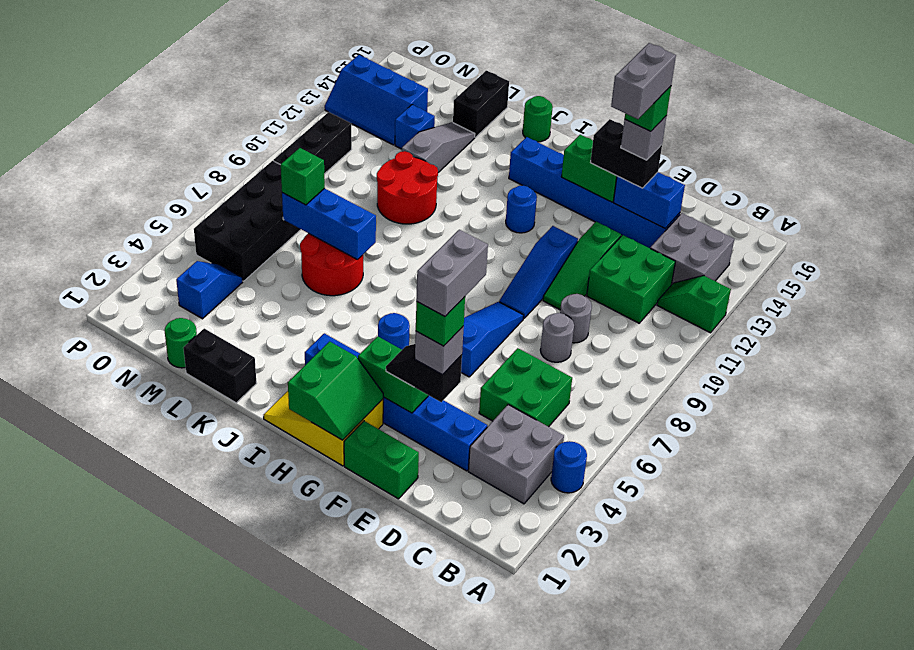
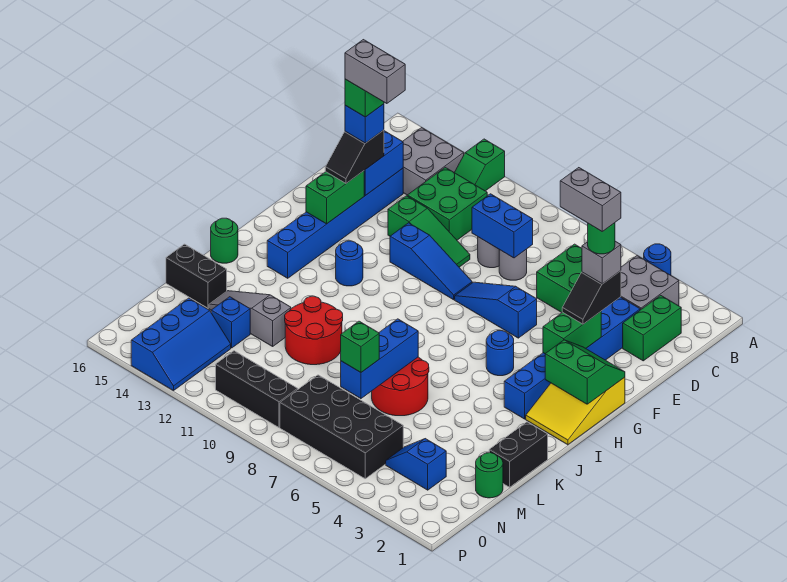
none -> blue brick D8:D9 level 2
green brick E1:F1 level 1 -> green brick C2:D2 level 1
green brick E3 level 5 -> green round brick E3 level 5
black brick E14:F14 level 3 -> black slope E14:F14 level 3 top E
grey brick E14 level 4 -> blue brick E14 level 4

